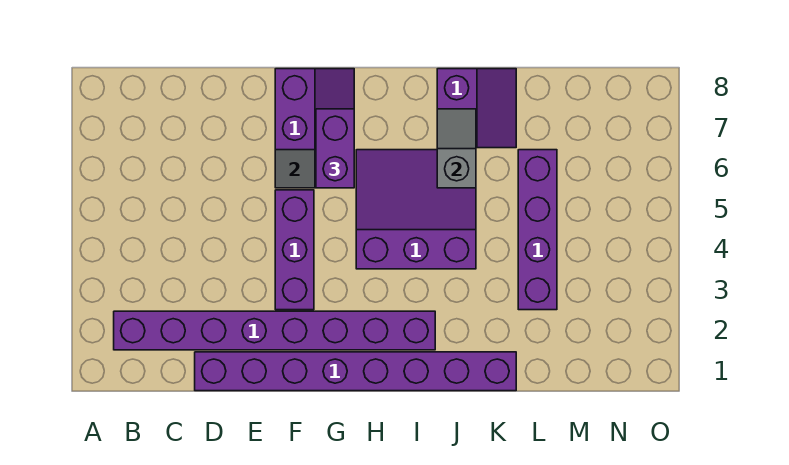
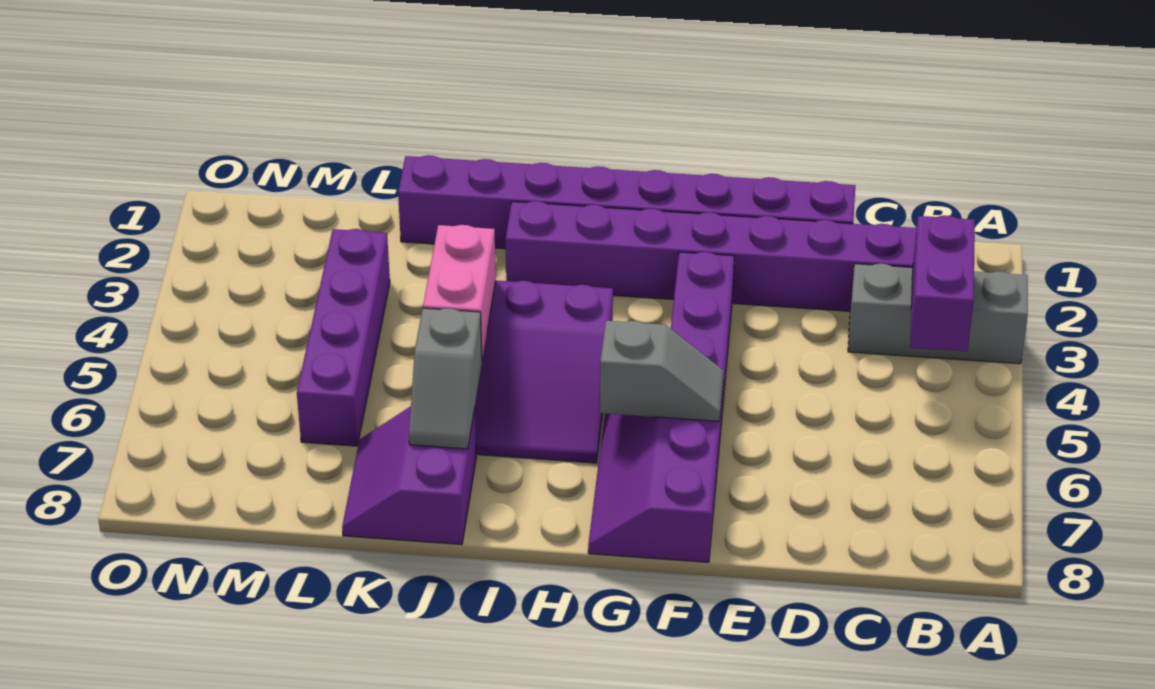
none -> grey brick A3:C3 level 1
purple brick G6:G7 level 3 -> purple brick B3:B4 level 2
none -> pink brick J4:J5 level 2

